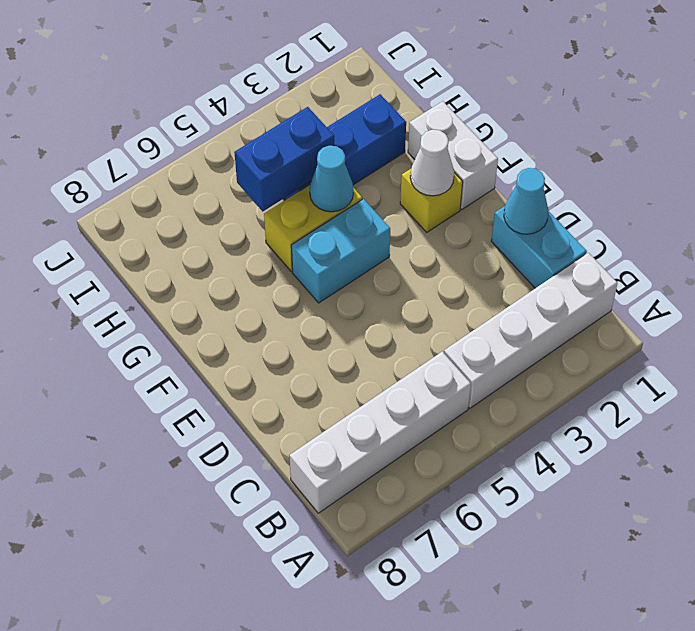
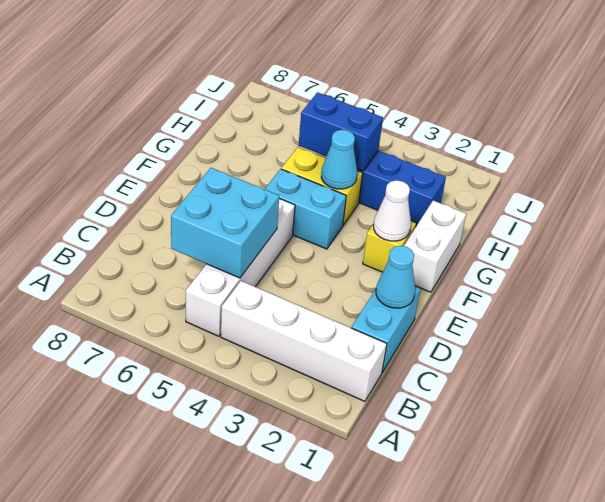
white brick B5:B8 level 1 -> white brick B5:E5 level 1
none -> cyan brick C5:D6 level 2

